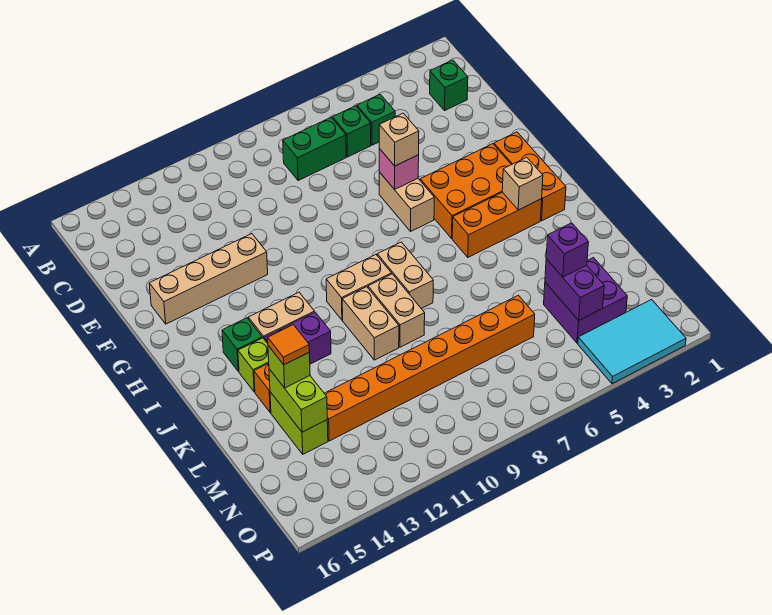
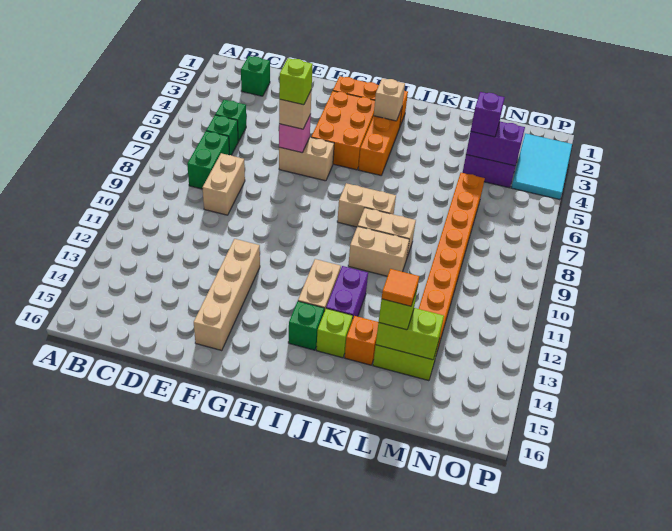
none -> lime brick F6 level 4
tan brick I9:I10 level 1 -> tan brick D8:D9 level 1

